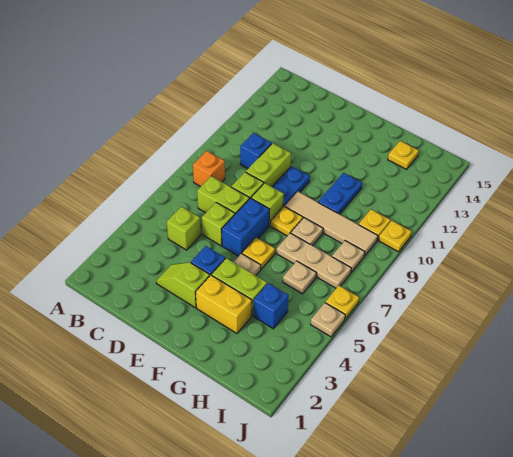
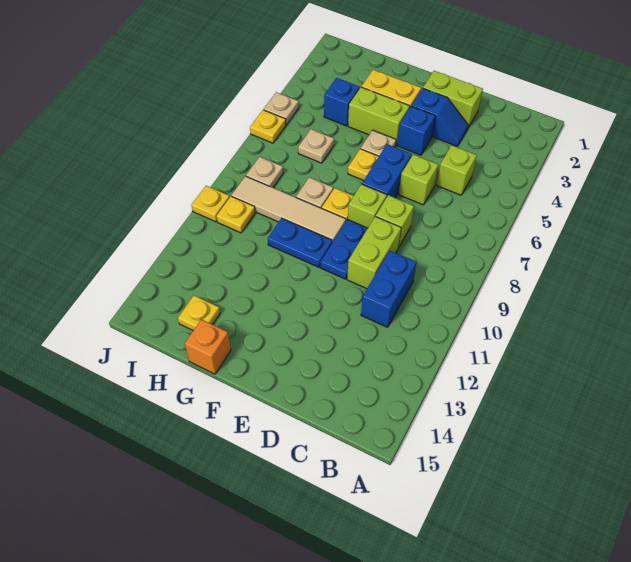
orange brick B8 level 1 -> orange brick G15 level 1
lime brick C7:D7 level 1 -> lime brick D2:E2 level 1
blue brick C10 level 1 -> blue brick C10:C11 level 1
lime slope D3:E3 level 1 top E -> blue slope D3:E3 level 1 top E
tan plate G7:I7 level 1 -> none
blue plate G10:G11 level 1 -> blue plate F10:G10 level 1

